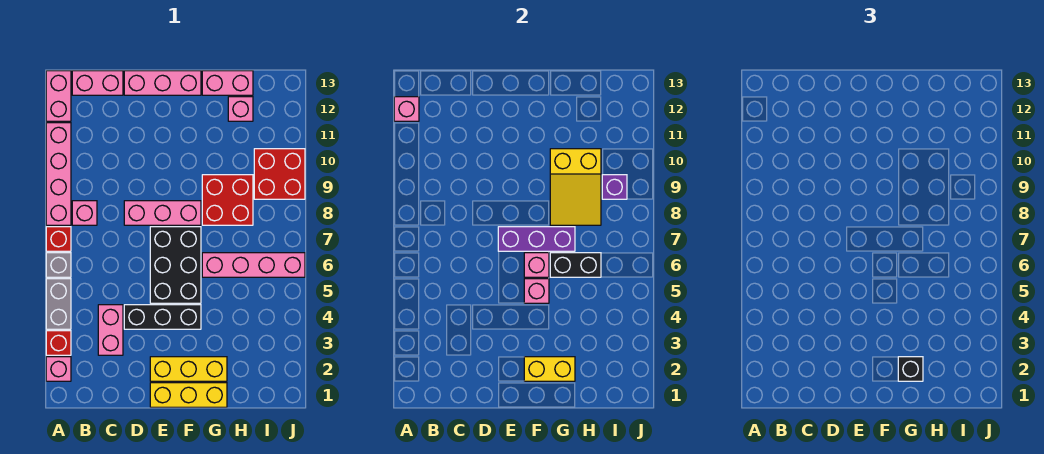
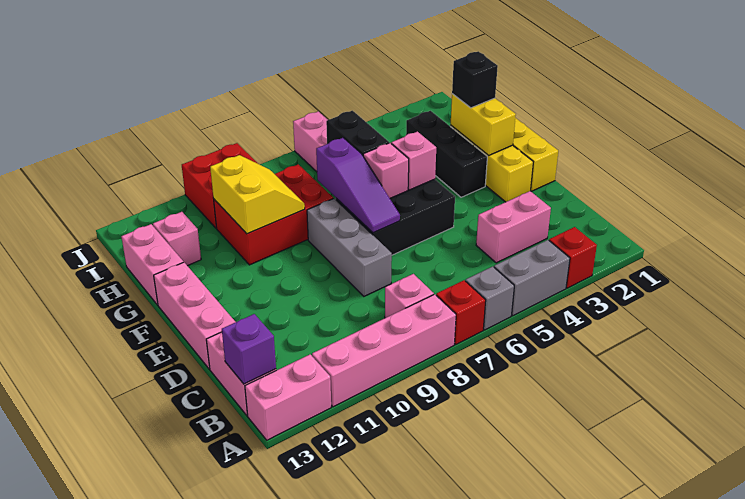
pink brick A2 level 1 -> none
pink brick A12 level 2 -> none
black brick D4:F4 level 1 -> black brick F3:H3 level 1
pink brick D8:F8 level 1 -> grey brick D8:F8 level 1
purple brick E7:G7 level 2 -> purple slope E7:G7 level 2 top G
red brick G8:H9 level 1 -> red brick G8:H10 level 1
yellow slope G8:H10 level 2 top 10 -> yellow slope G9:H10 level 2 top 10
purple brick I9 level 2 -> purple brick B13 level 2

